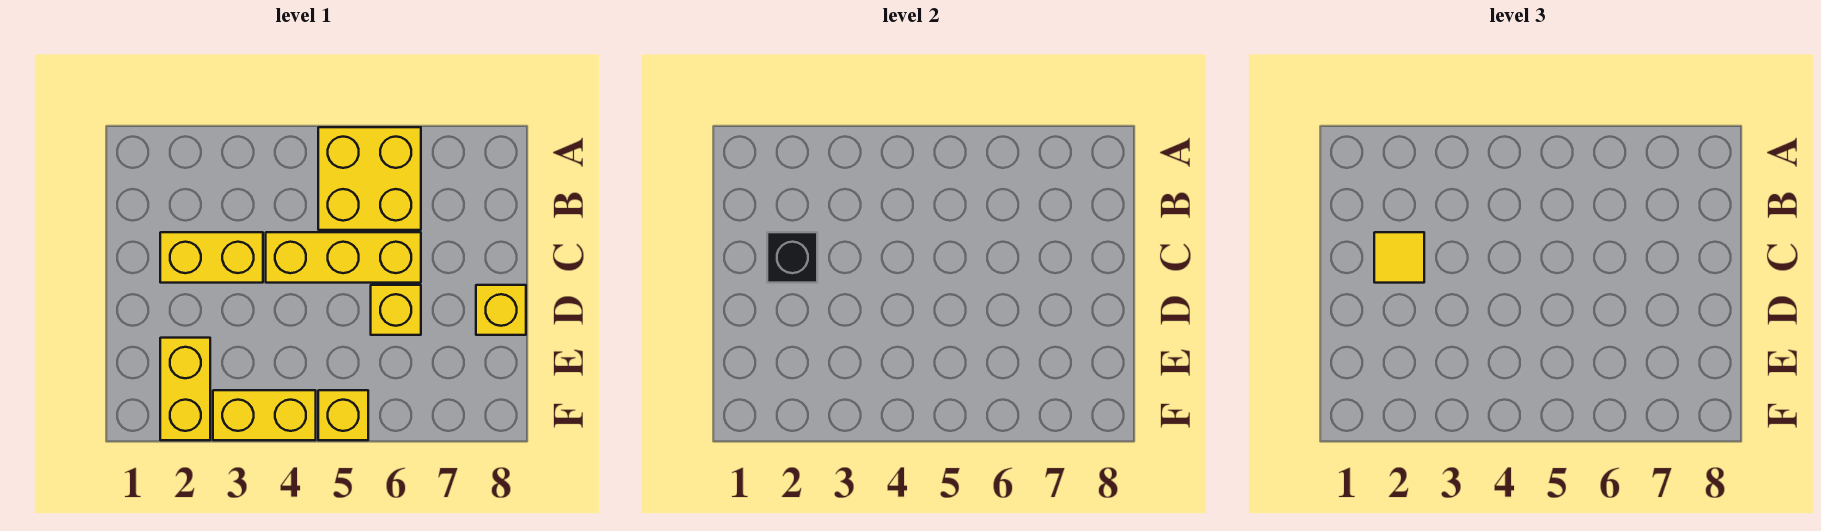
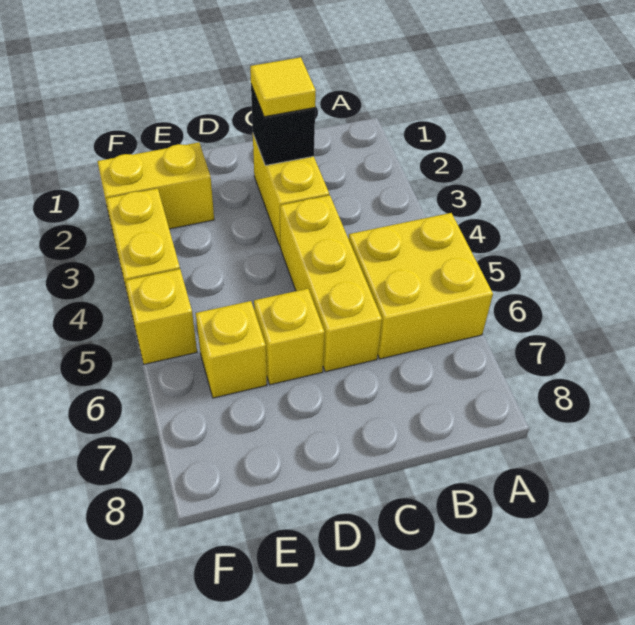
yellow brick D8 level 1 -> yellow brick E6 level 1

